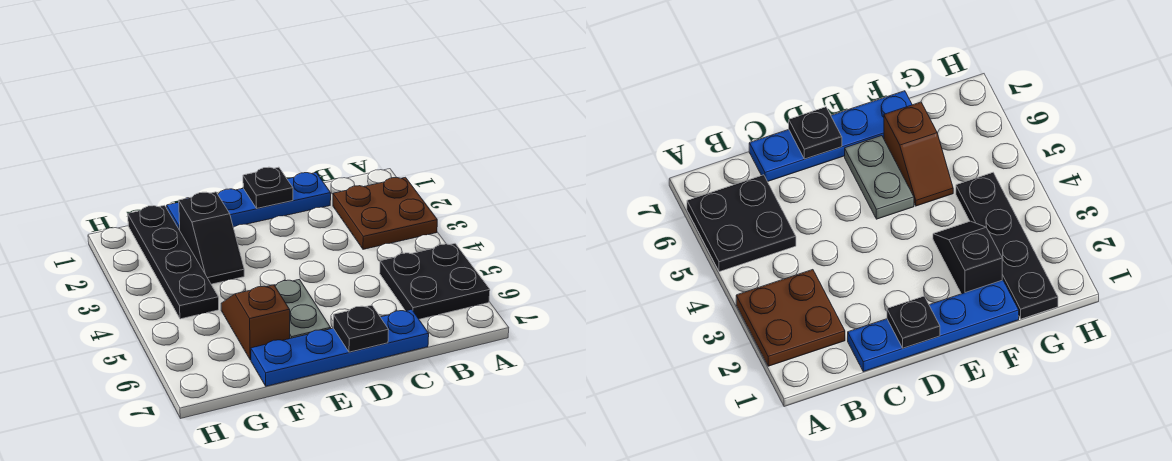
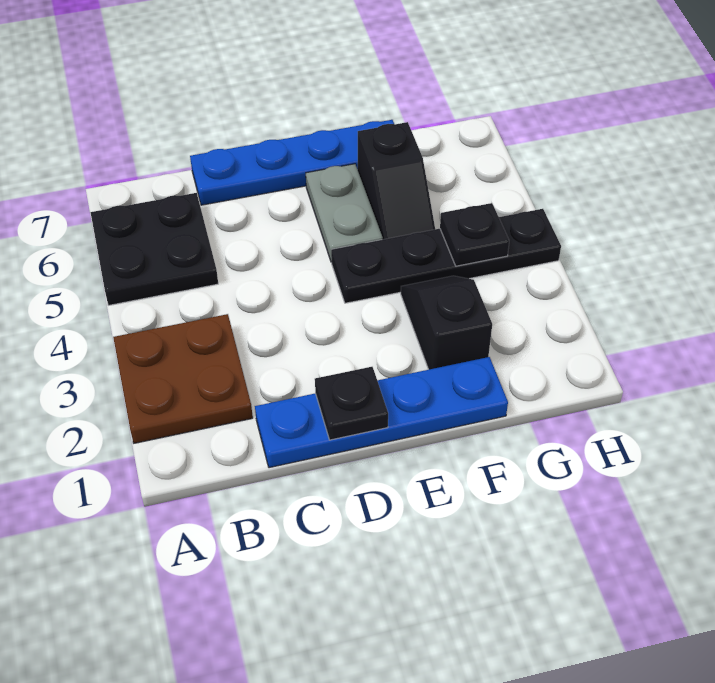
black plate D7 level 2 -> black plate G4 level 2
brown slope F5:F6 level 1 top 6 -> black slope F5:F6 level 1 top 6
black plate G1:G4 level 1 -> black plate E4:H4 level 1

